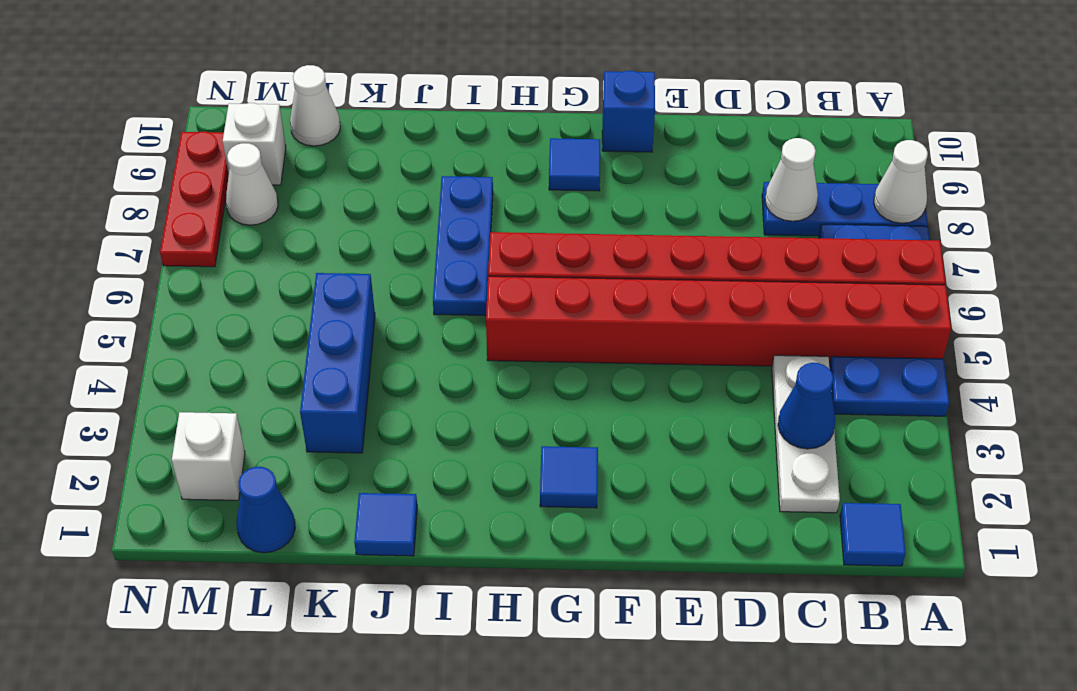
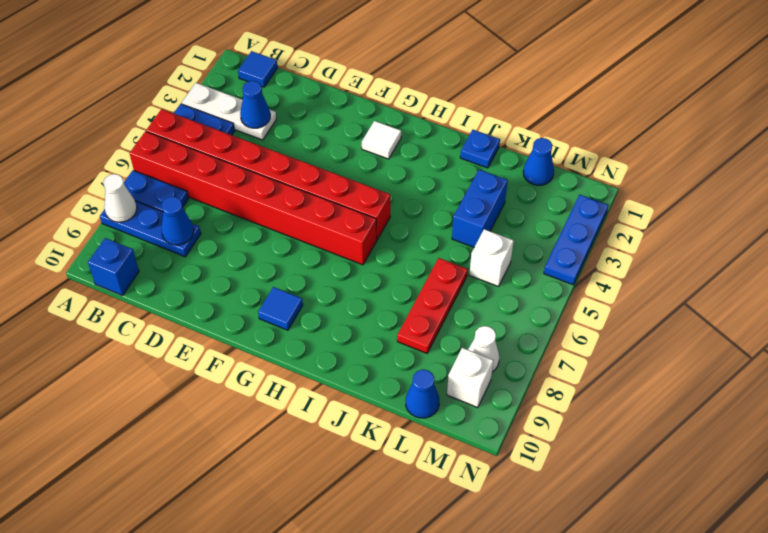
white plate C2:C4 level 1 -> white plate A3:C3 level 1
white cone C8 level 2 -> blue cone C8 level 2
blue brick F10 level 1 -> blue brick B10 level 1
blue tile G2 level 1 -> white tile G2 level 1
blue plate I6:I8 level 1 -> blue plate N2:N4 level 1
blue tile J1 level 1 -> blue plate J1 level 1
blue brick K3:K5 level 1 -> blue brick K3:K4 level 1
white cone L10 level 1 -> blue cone L10 level 1
white brick M2 level 1 -> white brick L5 level 1
red plate N7:N9 level 1 -> red plate K6:K8 level 1

